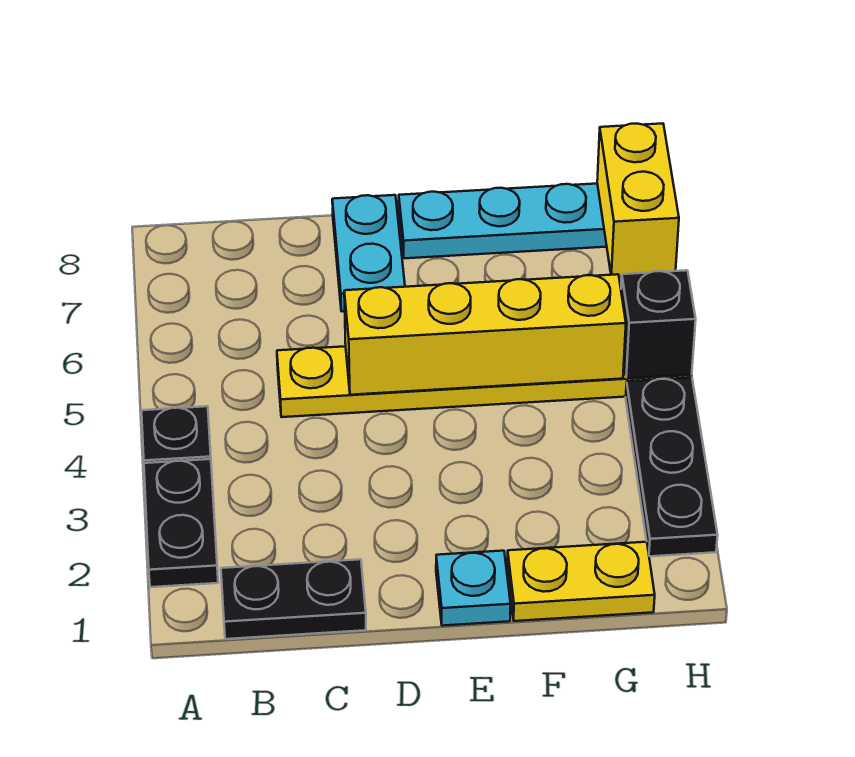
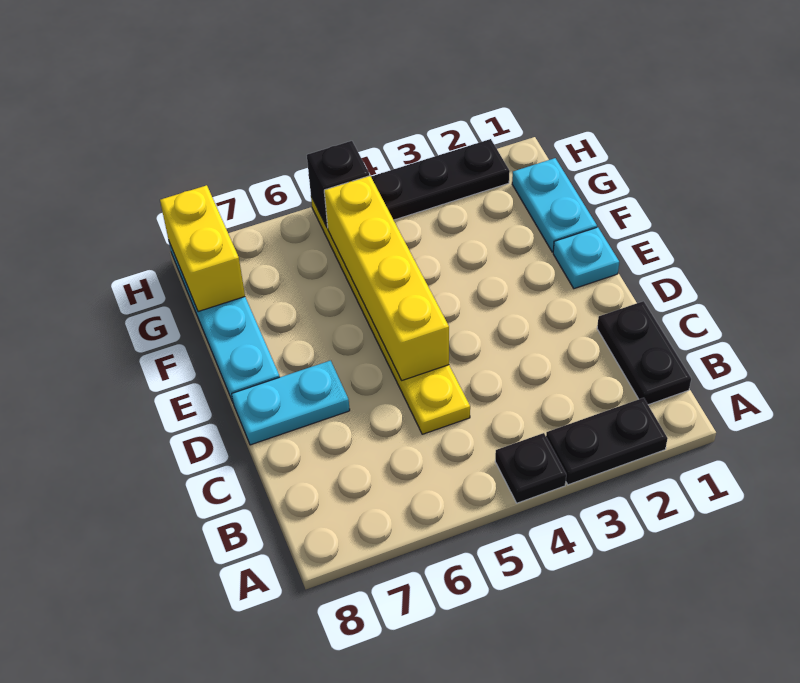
yellow plate F1:G1 level 1 -> cyan plate F1:G1 level 1
yellow brick H7:H8 level 2 -> yellow brick G8:H8 level 2

